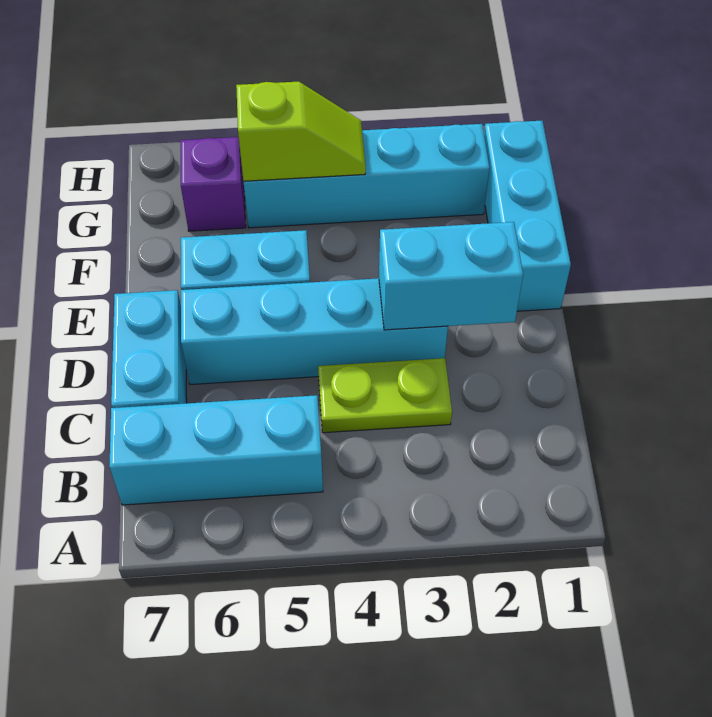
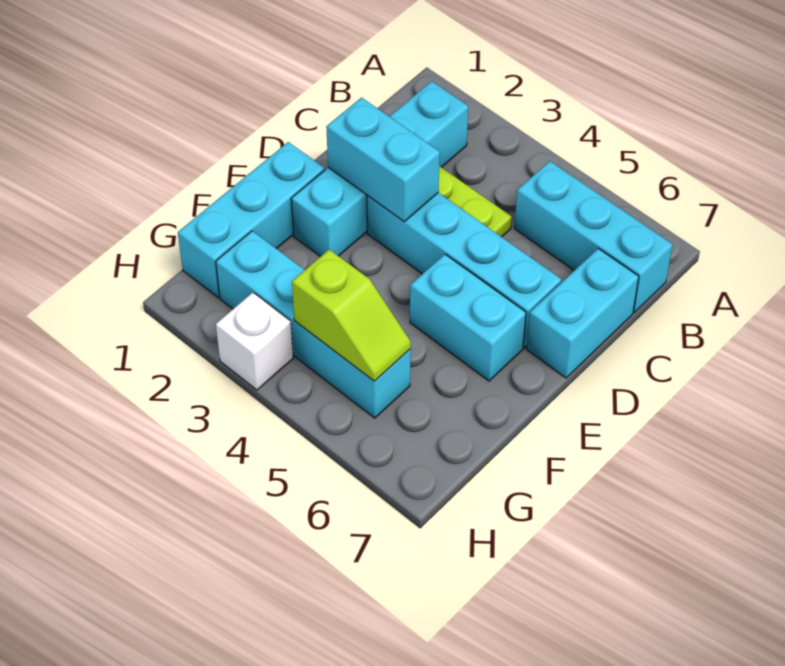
none -> cyan brick B2:E2 level 1
lime slope G4:G5 level 2 top 5 -> lime slope G4:G5 level 2 top 4
purple brick G6 level 1 -> none
none -> white brick H3 level 1

